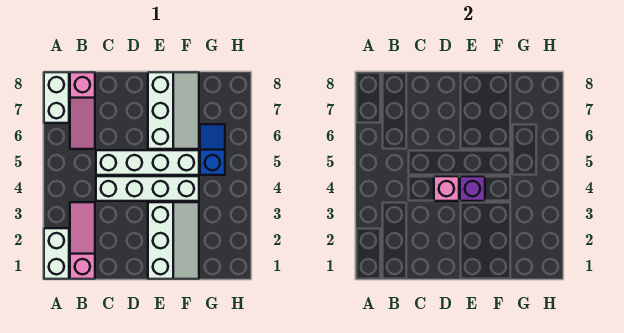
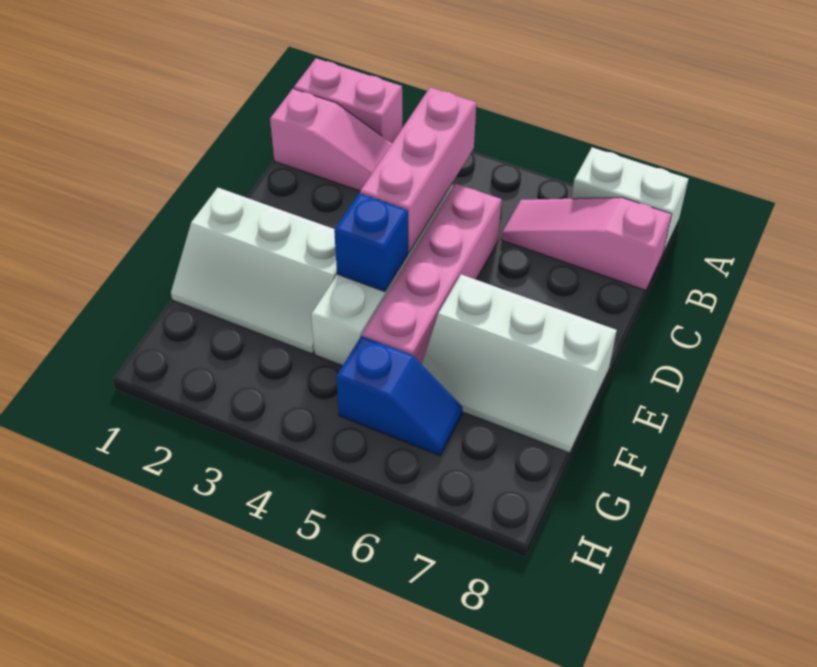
white brick A1:A2 level 1 -> pink brick A1:A2 level 1
white brick C5:F5 level 1 -> pink brick C5:F5 level 1
pink brick D4 level 2 -> pink brick B4:D4 level 2
purple brick E4 level 2 -> blue brick E4 level 2

